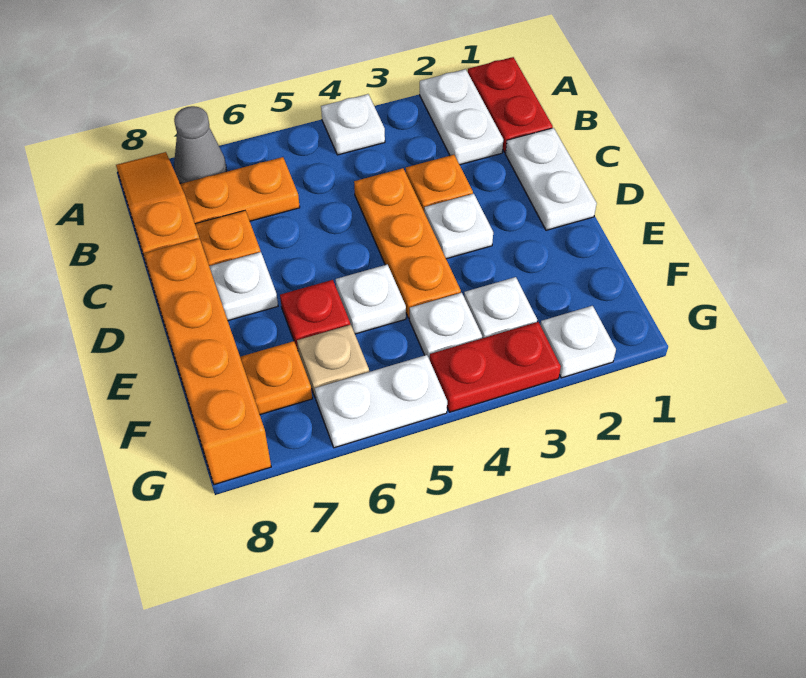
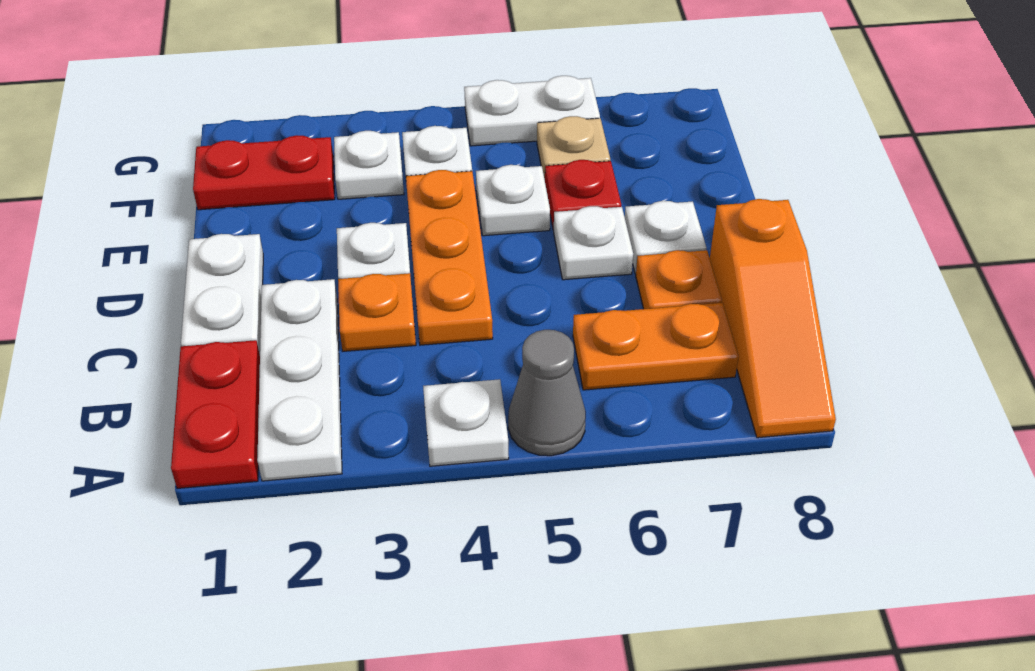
white plate A2:B2 level 1 -> white plate A2:C2 level 1
grey cone A7 level 1 -> grey cone A5 level 1
orange brick D8:G8 level 1 -> none
orange plate F7 level 1 -> none
white plate G2 level 1 -> white plate D6 level 1
red plate G3:G4 level 1 -> red plate F1:F2 level 1

